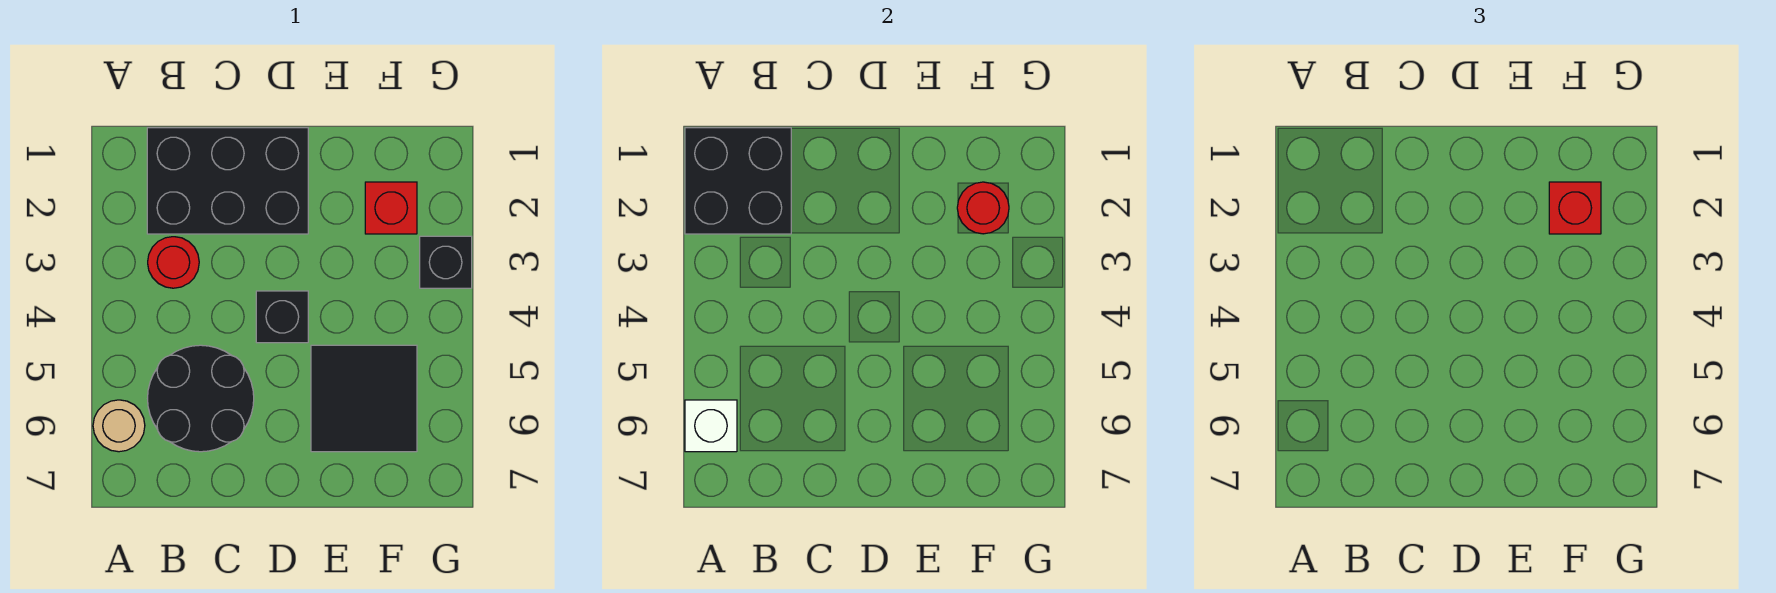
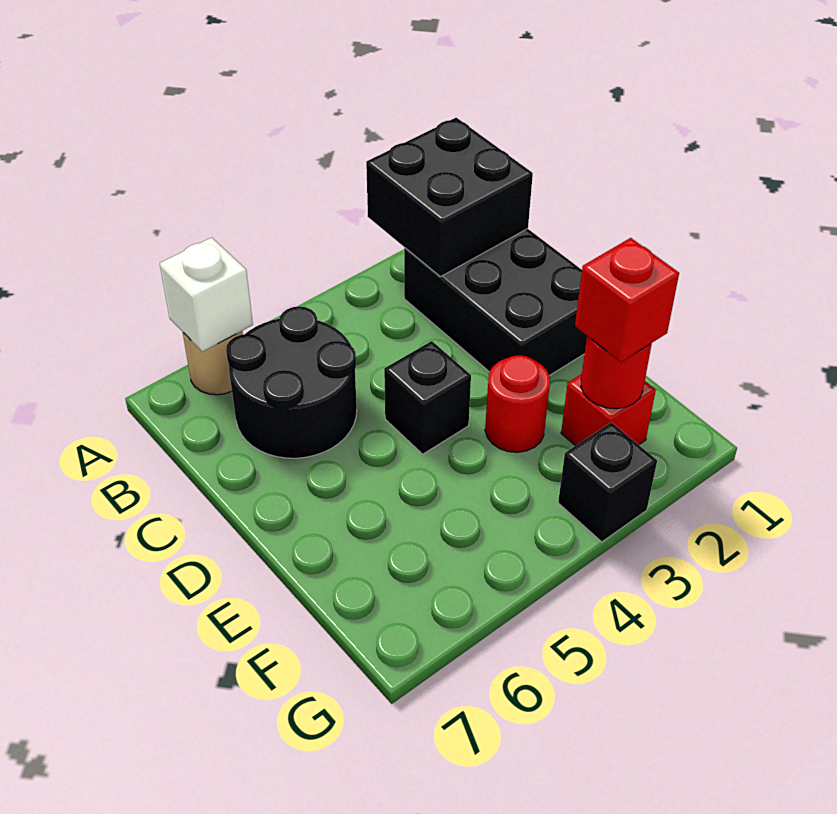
red round brick B3 level 1 -> red round brick E3 level 1
black tile E5:F6 level 1 -> none

